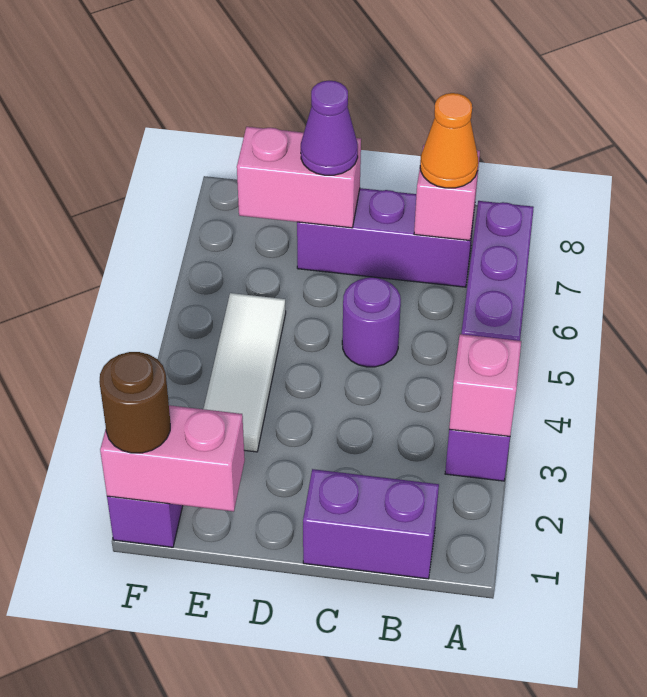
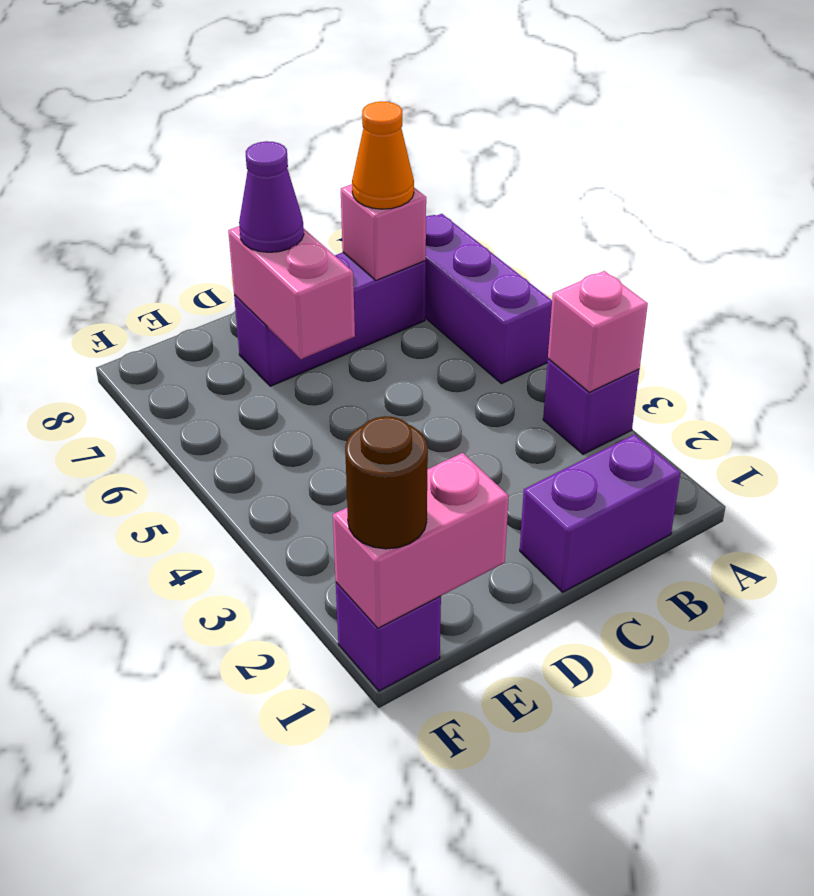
purple round brick C5 level 1 -> none
pink brick D7:E7 level 2 -> pink brick D6:D7 level 2
white tile E3:E5 level 1 -> none

